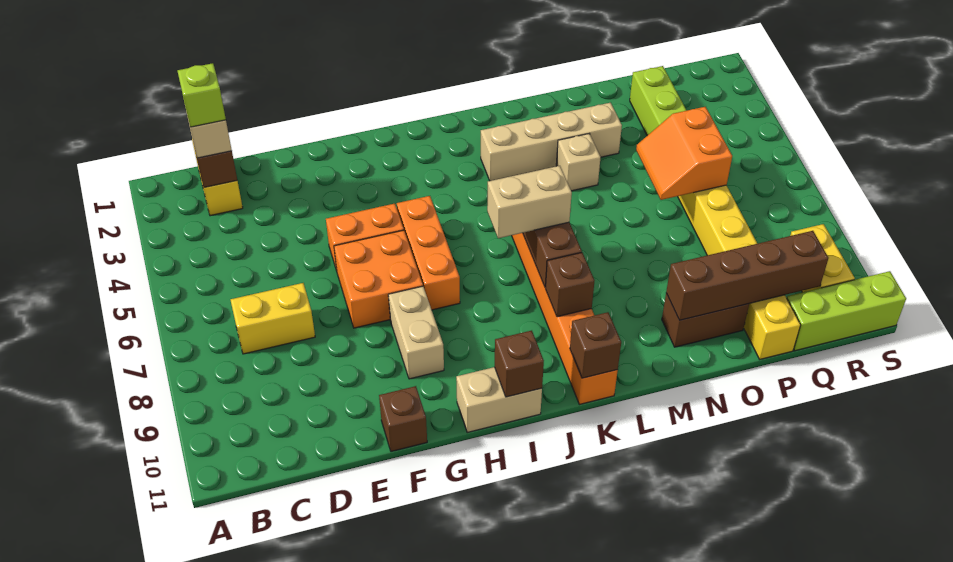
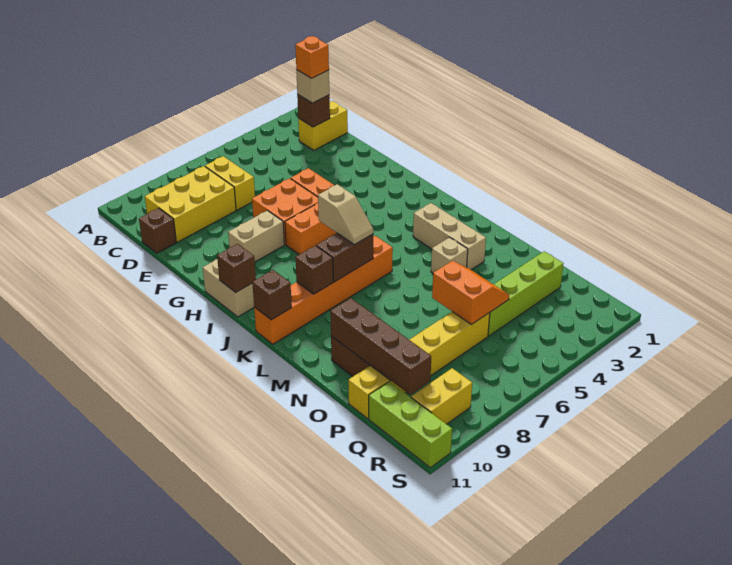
lime brick C2 level 4 -> orange brick C2 level 4
none -> yellow brick C8:D10 level 1
brown brick F11 level 1 -> brown brick D11 level 1
tan brick J7:K7 level 3 -> tan slope J7:K7 level 3 top J
tan brick K3:N3 level 1 -> tan brick K3:M3 level 1
orange slope O5:P6 level 2 top P -> orange slope O5:P6 level 2 top 6

